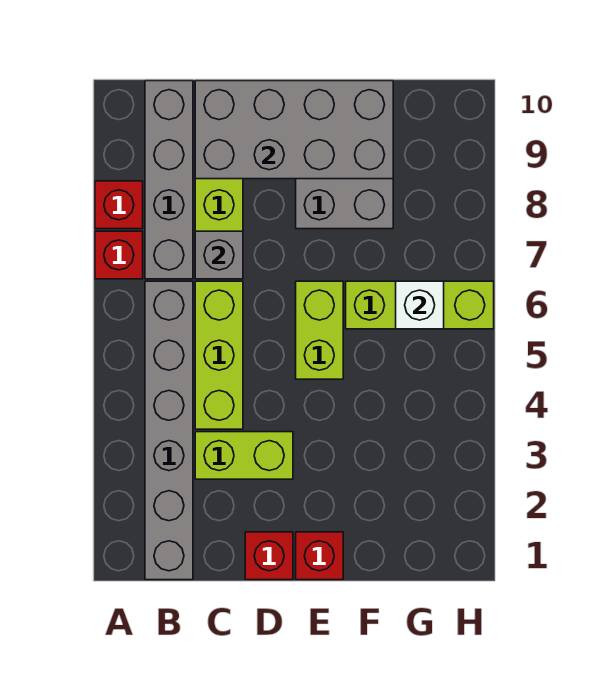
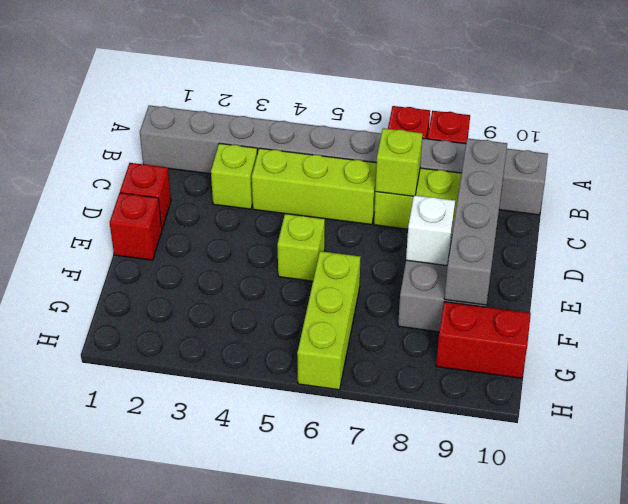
lime brick C3:D3 level 1 -> lime brick C3 level 1
grey brick C7 level 2 -> lime brick C7 level 2
grey brick C9:F10 level 2 -> grey brick C9:F9 level 2
lime brick E5:E6 level 1 -> lime brick E5 level 1
white brick G6 level 2 -> white brick E8 level 2
none -> red brick G9:G10 level 1

